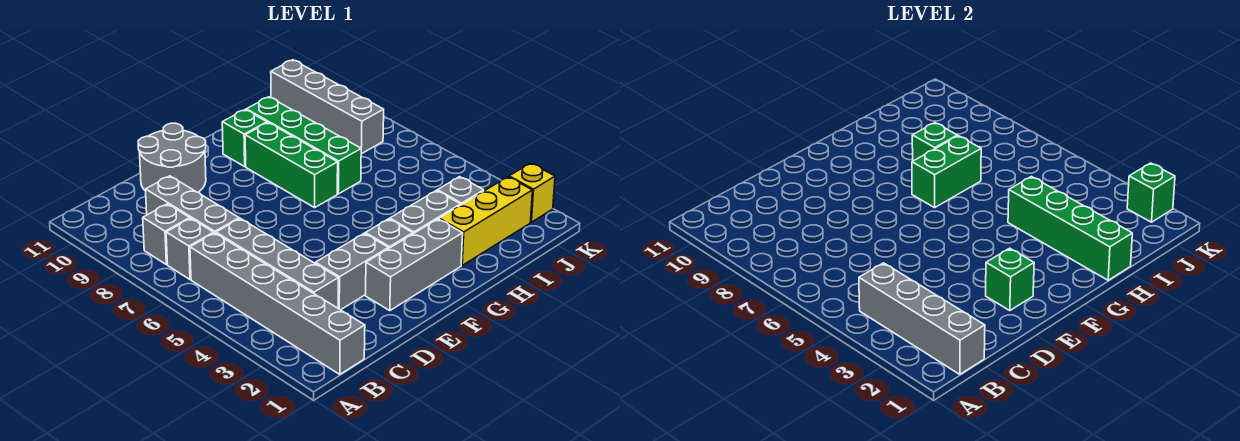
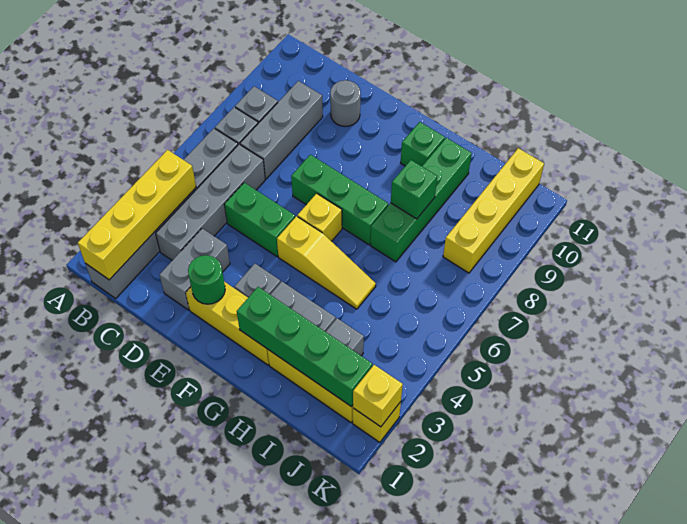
grey brick B1:B4 level 2 -> yellow brick B1:B4 level 2
grey brick D3:E3 level 1 -> grey brick D2:D3 level 1
grey round brick D10:E11 level 1 -> grey round brick D10 level 1
grey brick E2:G2 level 1 -> yellow brick E2:G2 level 1
green brick E2 level 2 -> green round brick E2 level 2
none -> yellow slope F5:H5 level 1 top F
none -> yellow brick F6 level 1
green brick G7:G9 level 1 -> green brick E7:G7 level 1
green brick G7:H7 level 2 -> green brick D5:E5 level 1
green brick H1:H4 level 2 -> green brick G2:J2 level 2
grey brick J8:J11 level 1 -> yellow brick J8:J11 level 1
green brick K2 level 2 -> yellow brick K2 level 2

